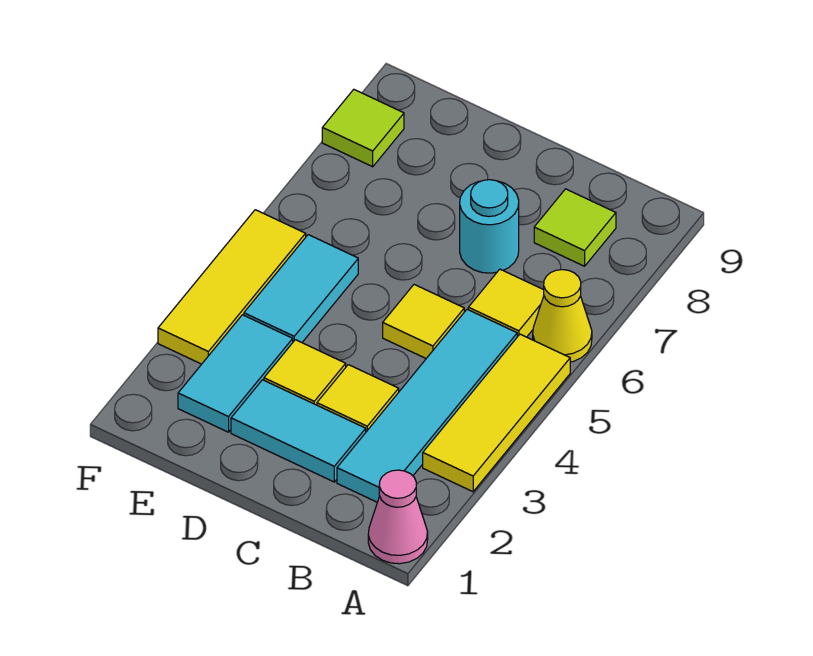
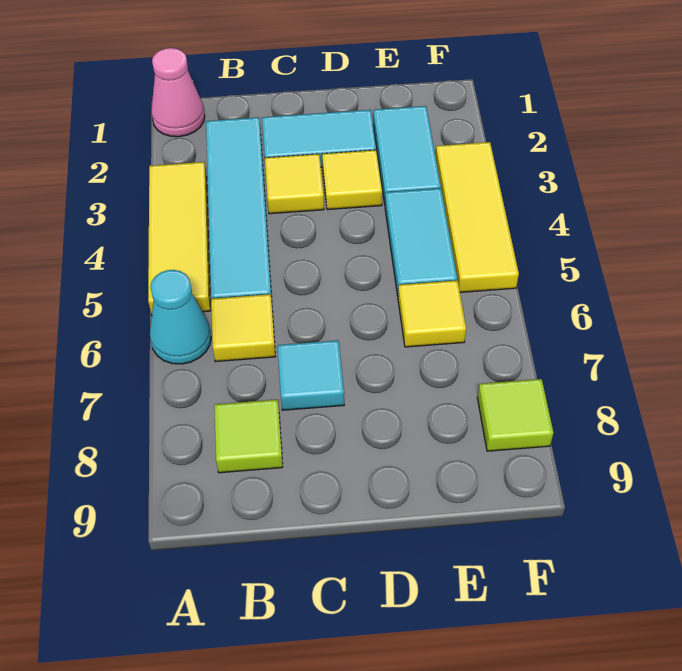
yellow cone A6 level 1 -> cyan cone A6 level 1
yellow tile C5 level 1 -> yellow tile E6 level 1
cyan round brick C7 level 1 -> cyan tile C7 level 1

